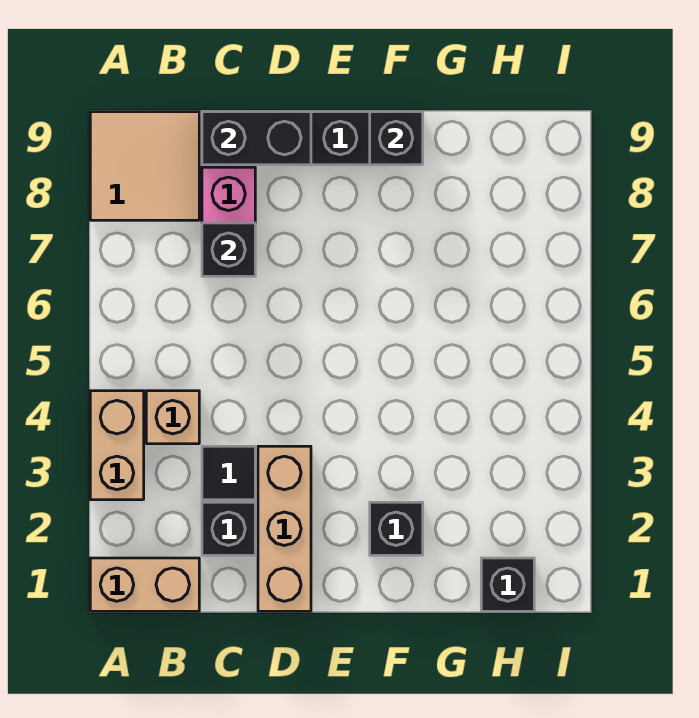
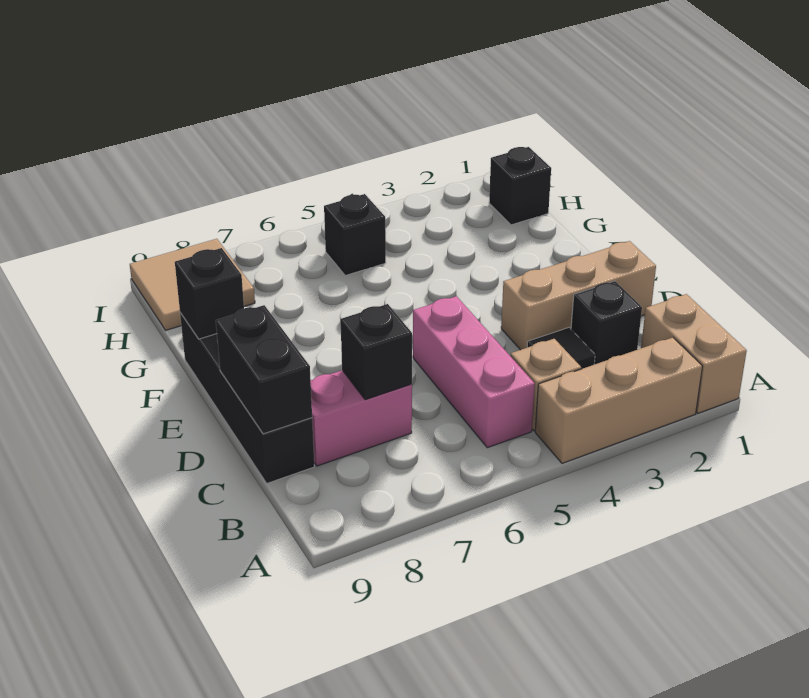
tan brick A3:A4 level 1 -> tan brick A2:A4 level 1
tan tile A8:B9 level 1 -> tan tile H8:I9 level 1
none -> pink brick B5:D5 level 1
black brick F2 level 1 -> black brick H5 level 1

